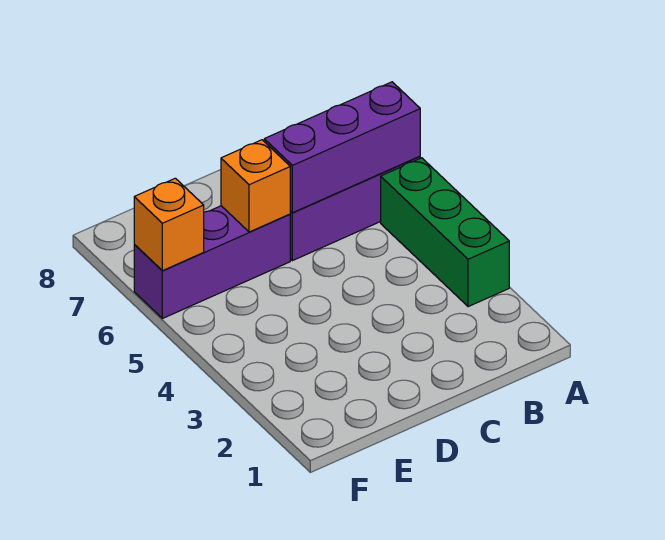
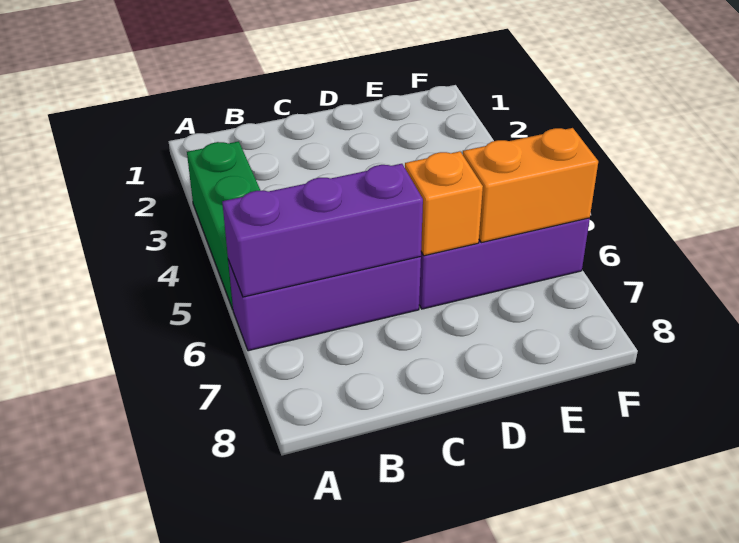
orange brick F6 level 2 -> orange brick E6:F6 level 2

